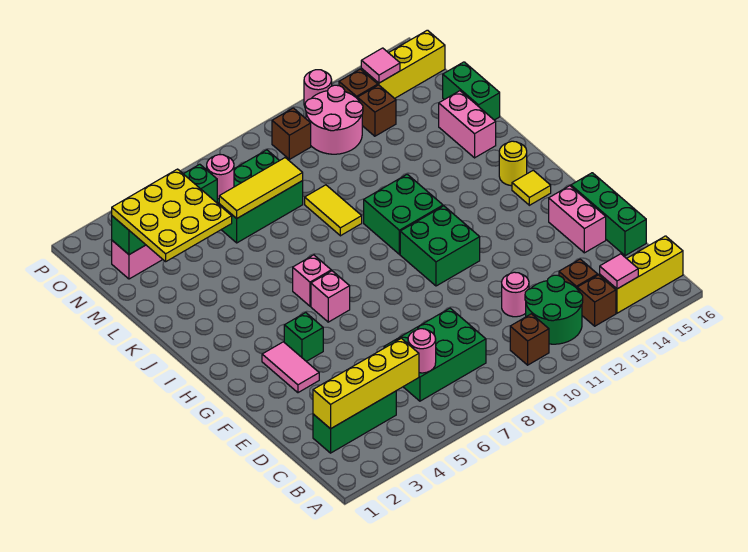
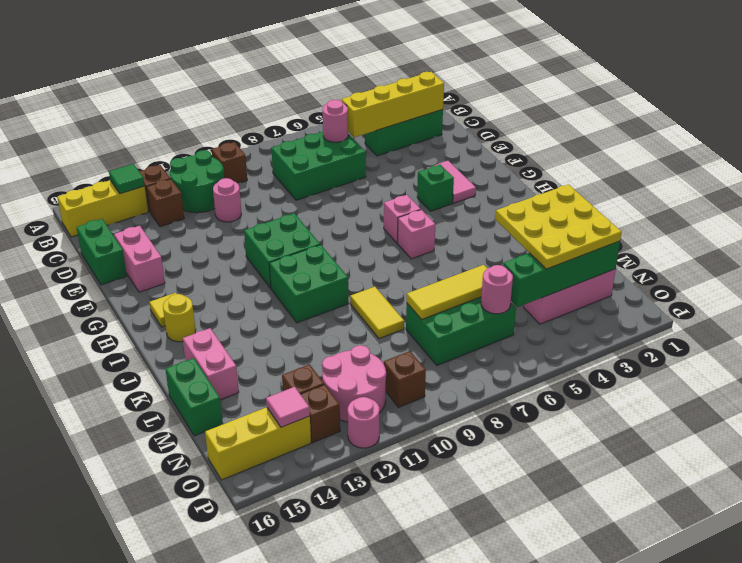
pink tile B14 level 2 -> green tile B14 level 2
green brick D16:F16 level 1 -> green brick D16:E16 level 1

